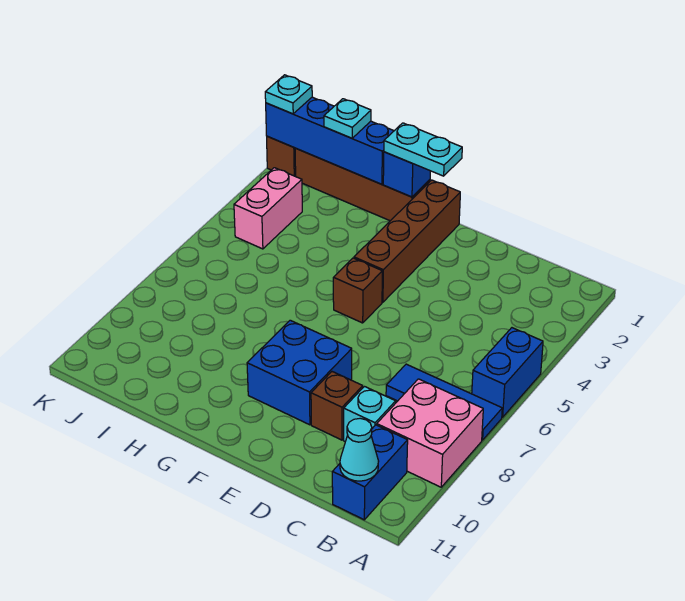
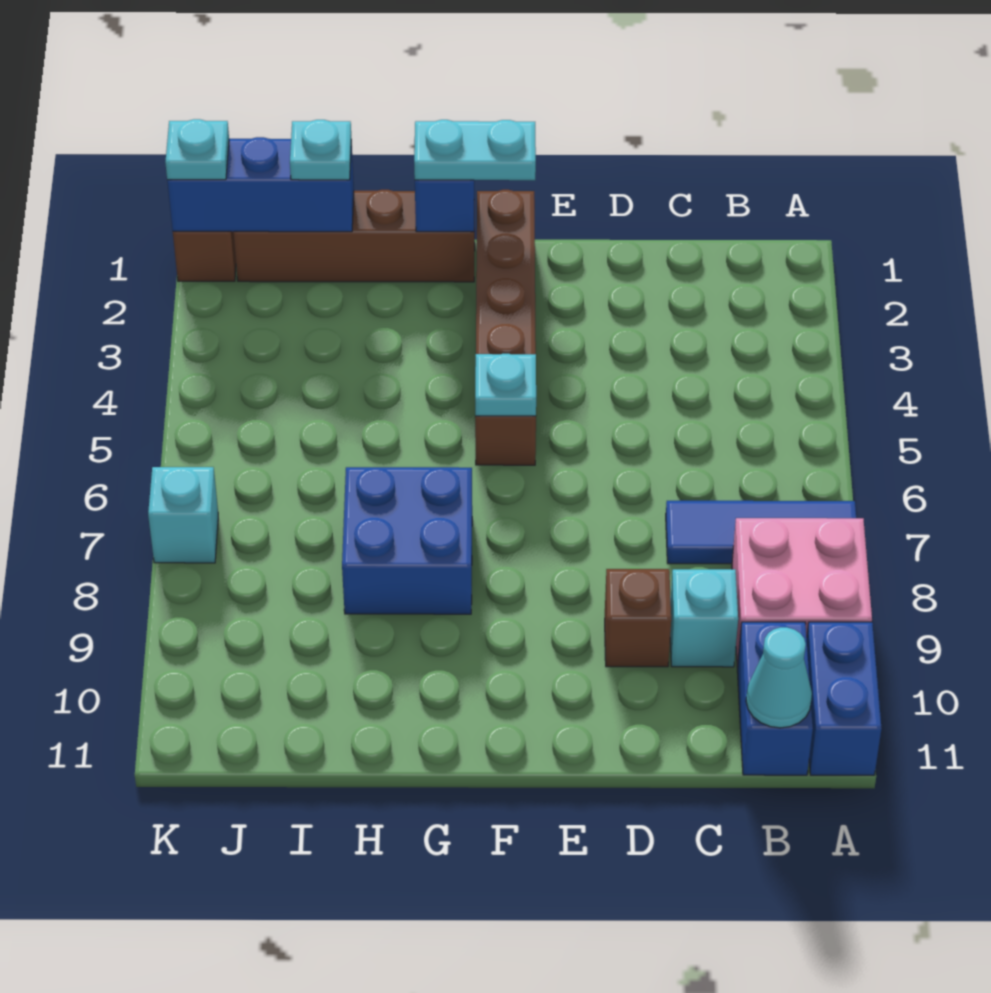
blue brick A5:A6 level 1 -> blue brick A10:A11 level 1
blue brick E8:F9 level 1 -> blue brick G7:H8 level 1
none -> cyan plate F5 level 2
blue brick H1:K1 level 2 -> blue brick I1:K1 level 2
pink brick J3:J4 level 1 -> none
none -> cyan brick K7 level 1

